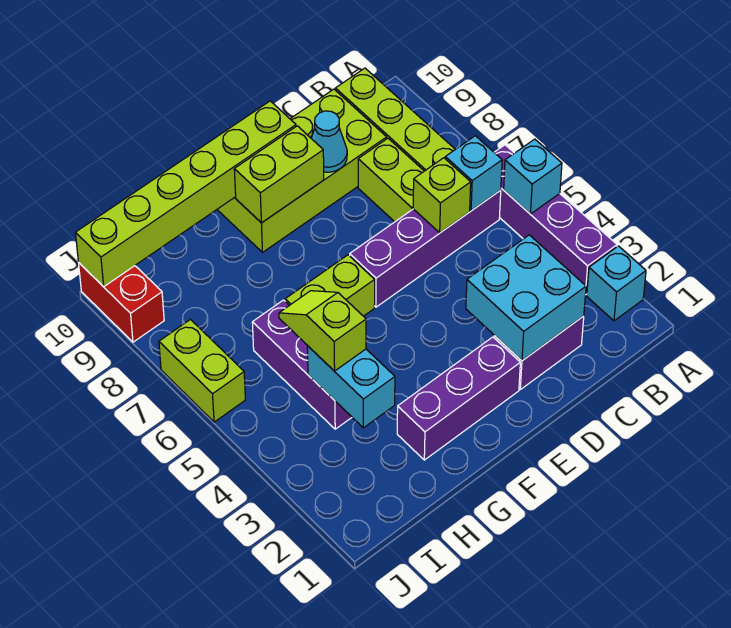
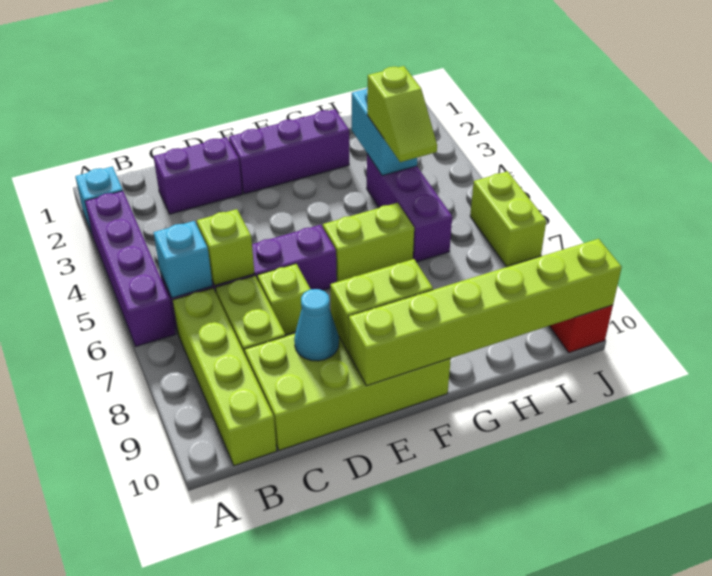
cyan brick A5 level 2 -> none
cyan brick C2:D3 level 2 -> none
none -> lime brick D7 level 1

